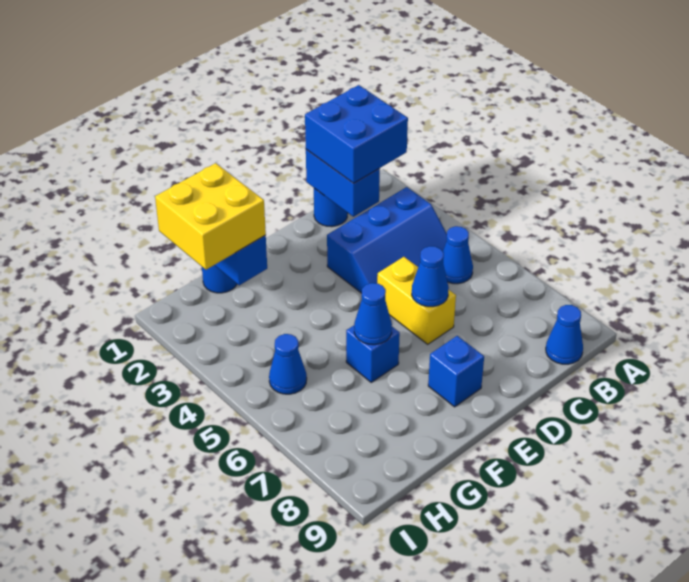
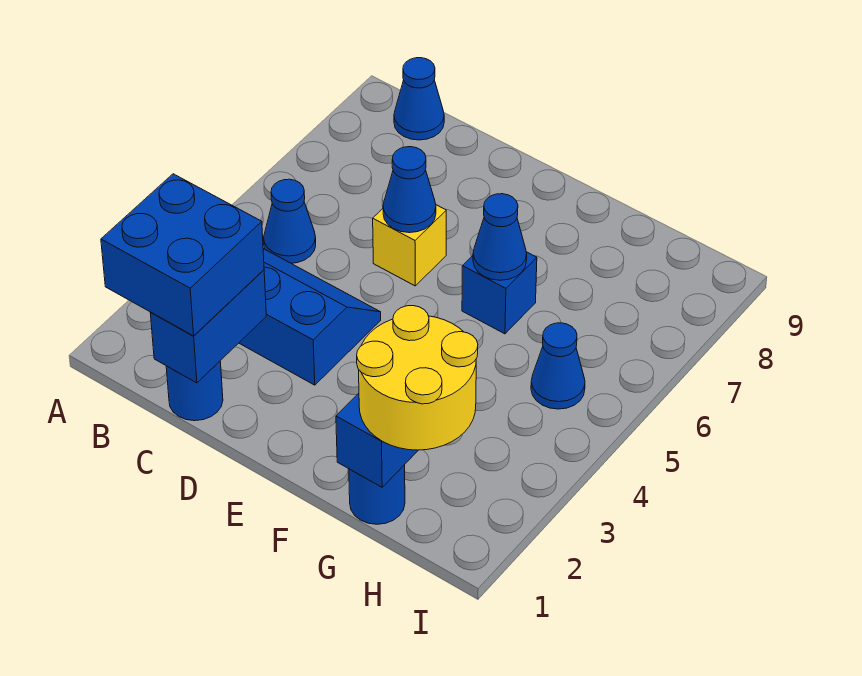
yellow brick D5:D6 level 1 -> yellow brick D6 level 1
blue brick E8 level 1 -> none
yellow brick G1:H2 level 3 -> yellow round brick G1:H2 level 3

